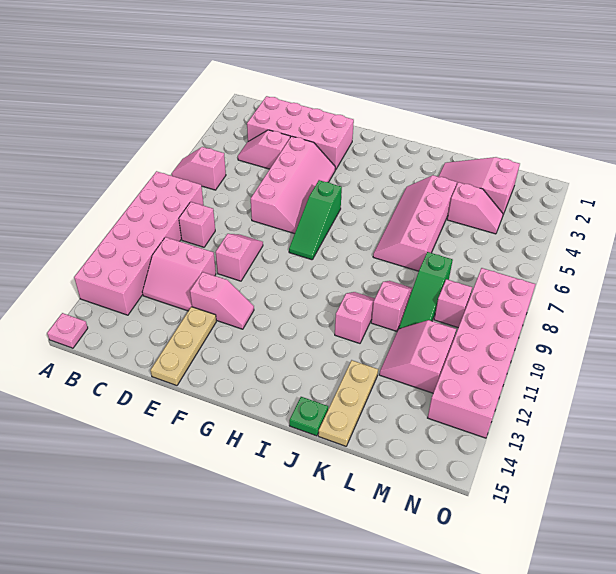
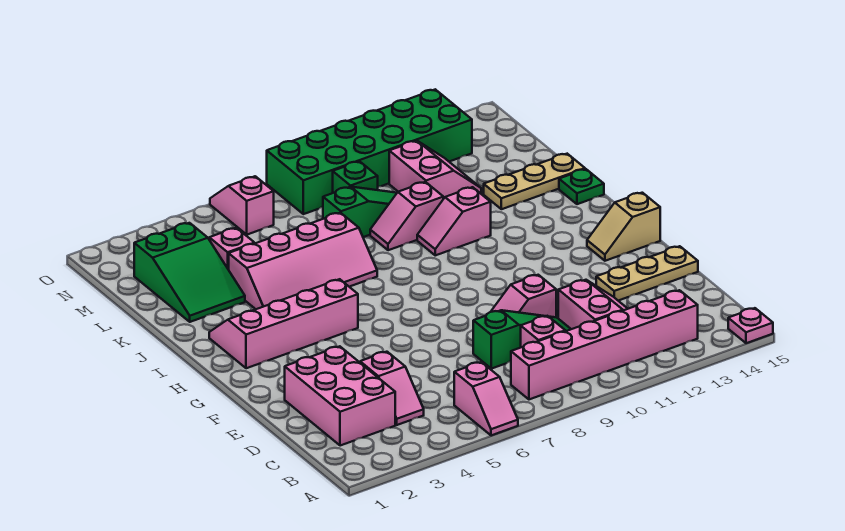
pink brick A8:B13 level 1 -> pink brick B8:B13 level 1
pink brick C2:F3 level 1 -> pink brick C2:E3 level 1
pink slope E4:F7 level 1 top E -> pink slope H2:I5 level 1 top H
pink slope E12:F12 level 1 top E -> pink slope N6:O6 level 1 top N
green slope G6:G8 level 1 top 6 -> green slope D8:D10 level 1 top 8
none -> tan slope G14:G15 level 1 top 15
pink slope K2:M3 level 1 top M -> green slope K2:M3 level 1 top M
pink slope L11:M12 level 1 top M -> pink slope L11:M12 level 1 top 11
pink brick M9 level 1 -> green brick M9 level 1
pink brick N8:O13 level 1 -> green brick N8:O13 level 1

